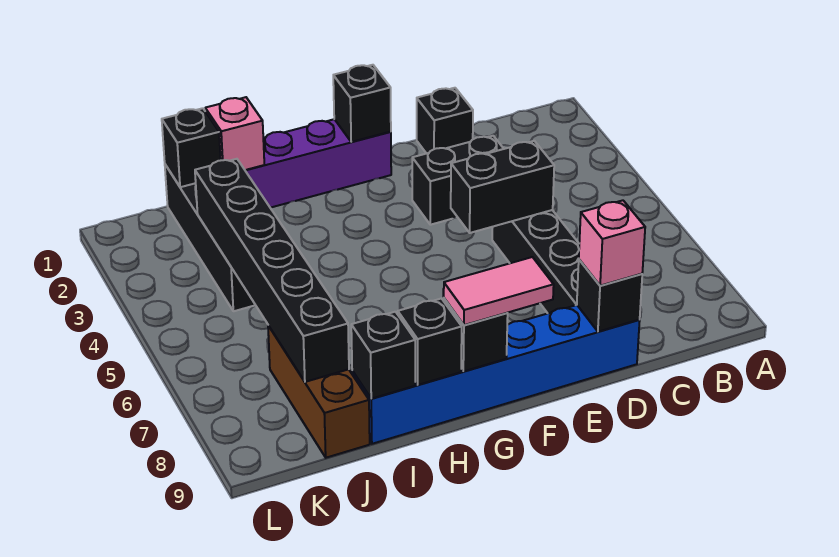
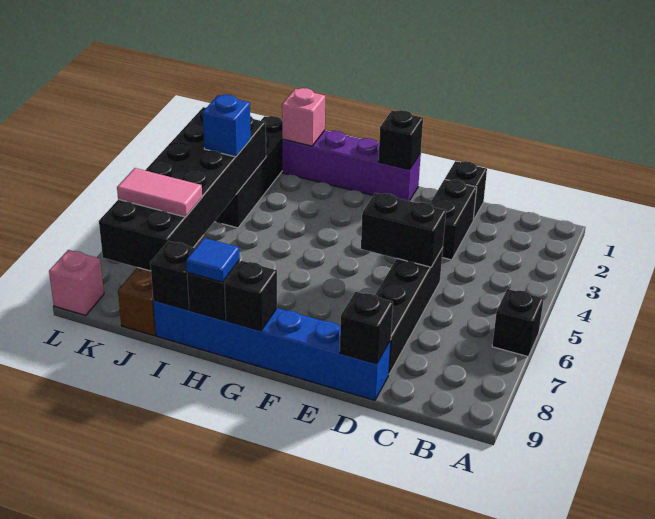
black brick D3:E3 level 1 -> black brick D2:D3 level 1
pink brick D9 level 3 -> pink brick L9 level 1
pink tile F9:G9 level 3 -> pink tile J7:K7 level 3
none -> blue tile H9 level 3
black brick J1 level 2 -> black brick A6 level 1
black brick J3:J8 level 2 -> black brick J3:K8 level 2
none -> blue brick J4 level 3

